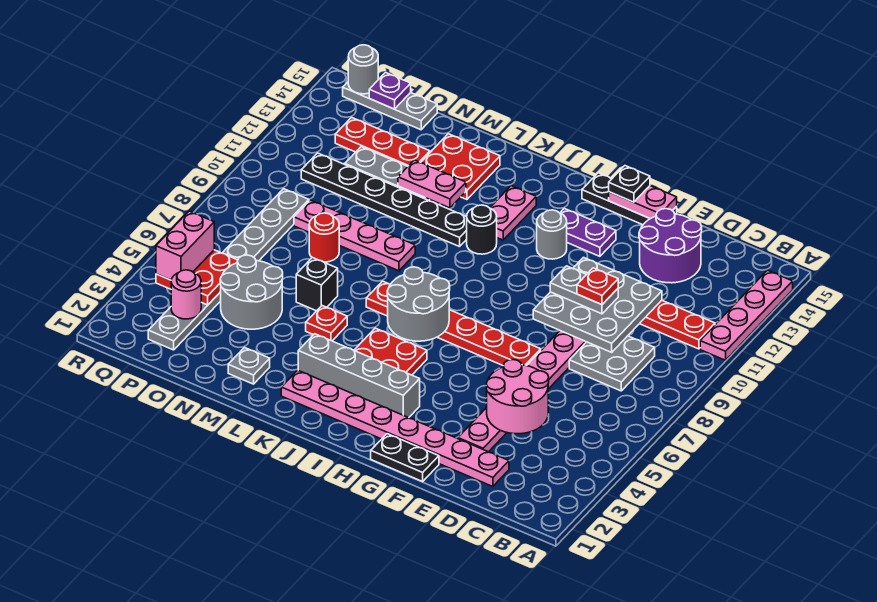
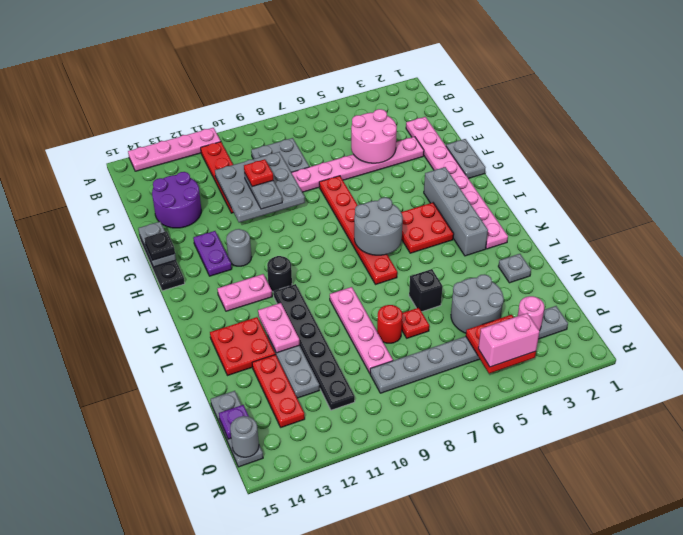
black plate F1:G1 level 1 -> grey plate F1:G1 level 1
pink plate F15:G15 level 2 -> grey plate F15:G15 level 2
red plate L5 level 1 -> red plate N7 level 1

